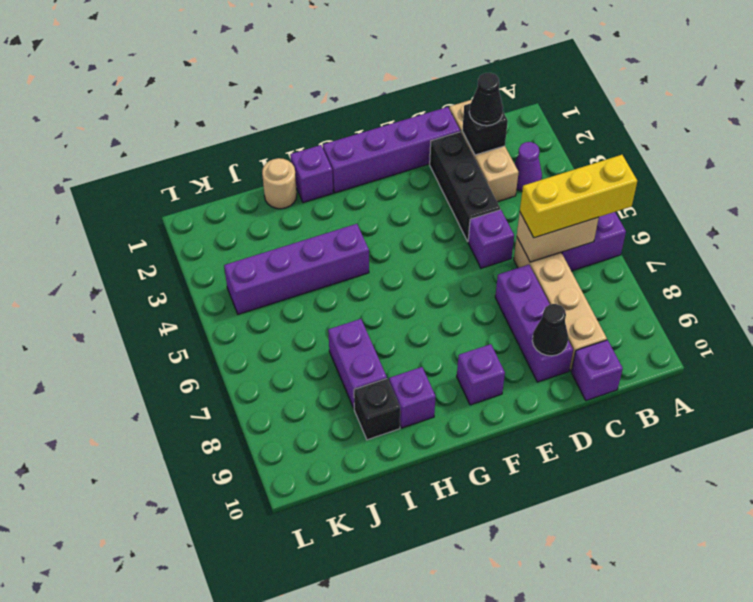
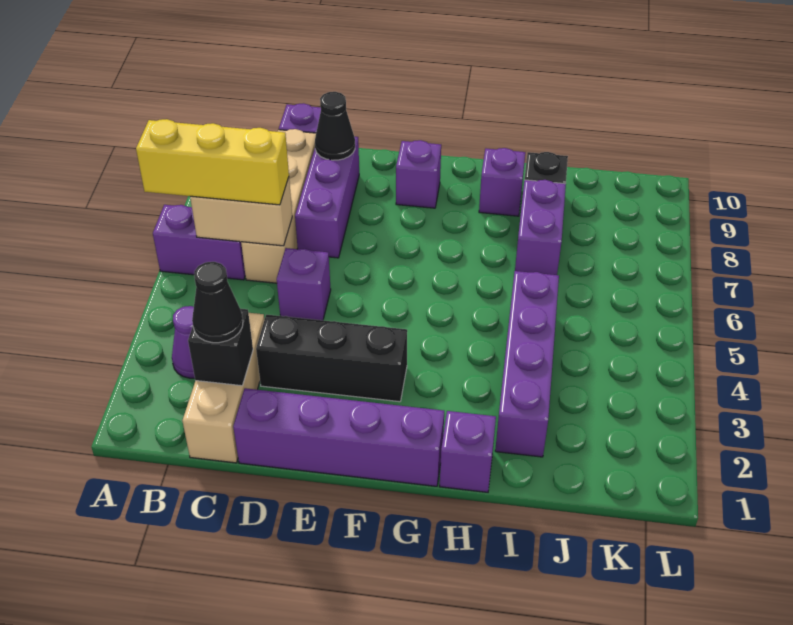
black brick D2:D4 level 1 -> black brick D3:F3 level 1
purple brick H4:K4 level 1 -> purple brick I2:I5 level 1
tan round brick I1 level 1 -> none

